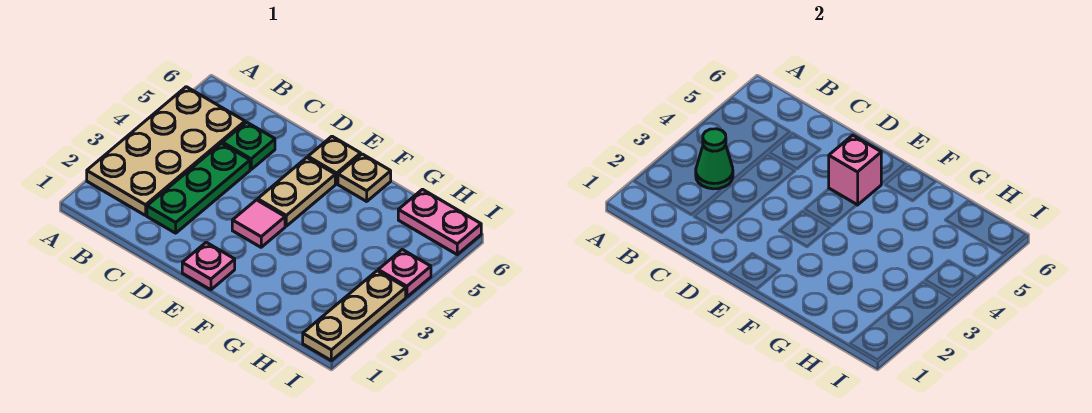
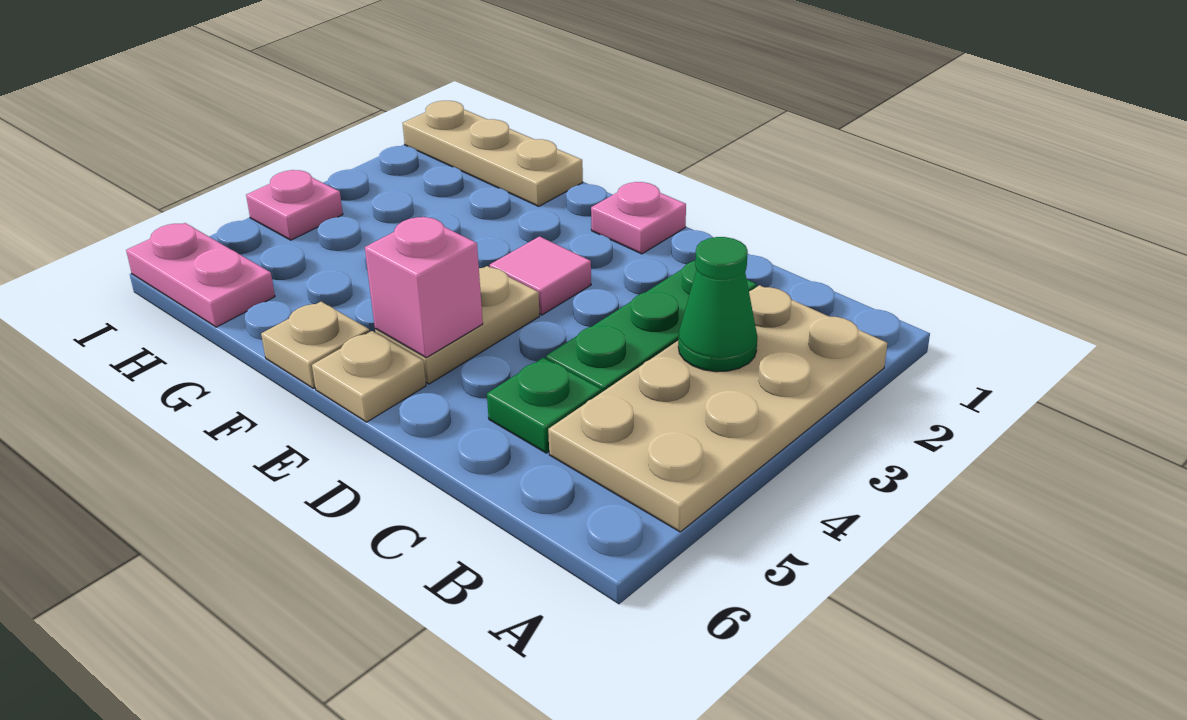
tan plate I1:I3 level 1 -> tan plate G1:I1 level 1

